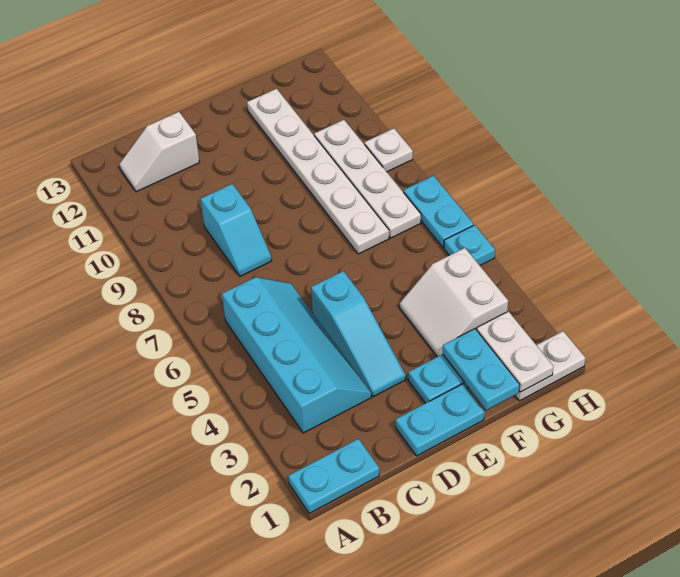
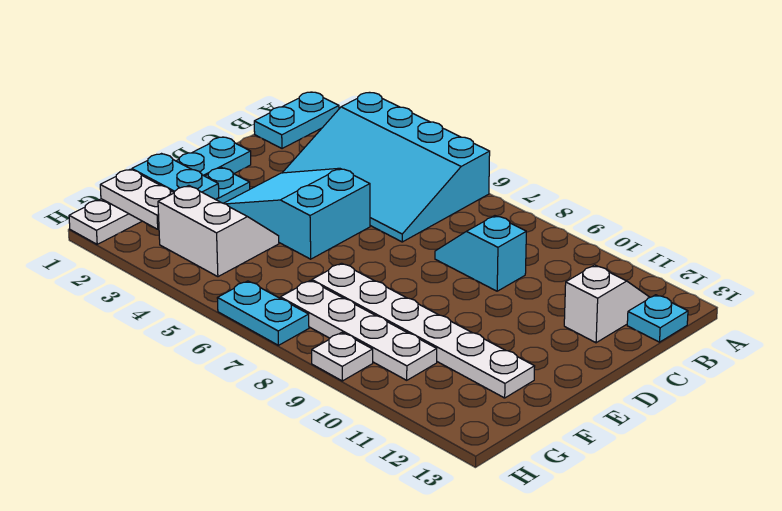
cyan slope B3:C6 level 1 top B -> cyan slope A3:C6 level 1 top A
cyan slope D3:D5 level 1 top 5 -> cyan slope D3:E5 level 1 top 5
cyan plate H5 level 1 -> cyan plate B13 level 1

